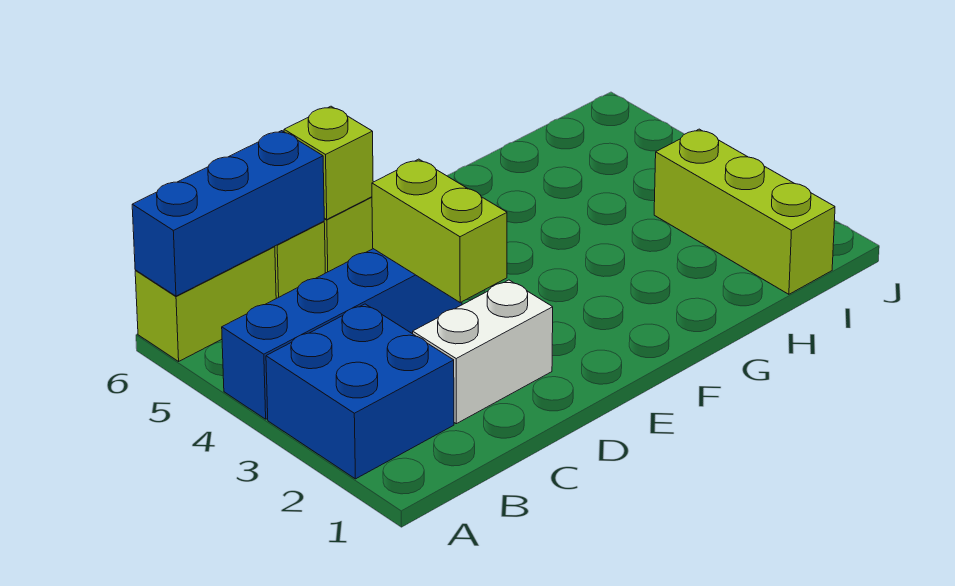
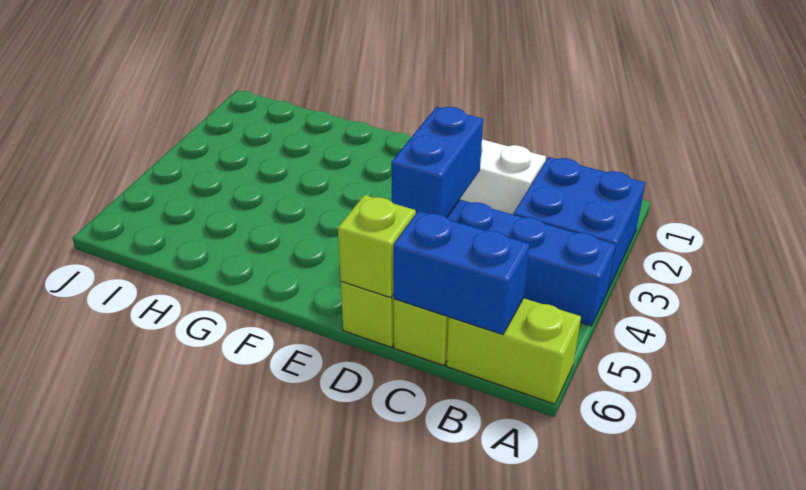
blue brick A6:C6 level 2 -> blue brick B6:C6 level 2
lime brick D3:D4 level 2 -> blue brick D3:D4 level 2
lime brick I1:I3 level 1 -> none

